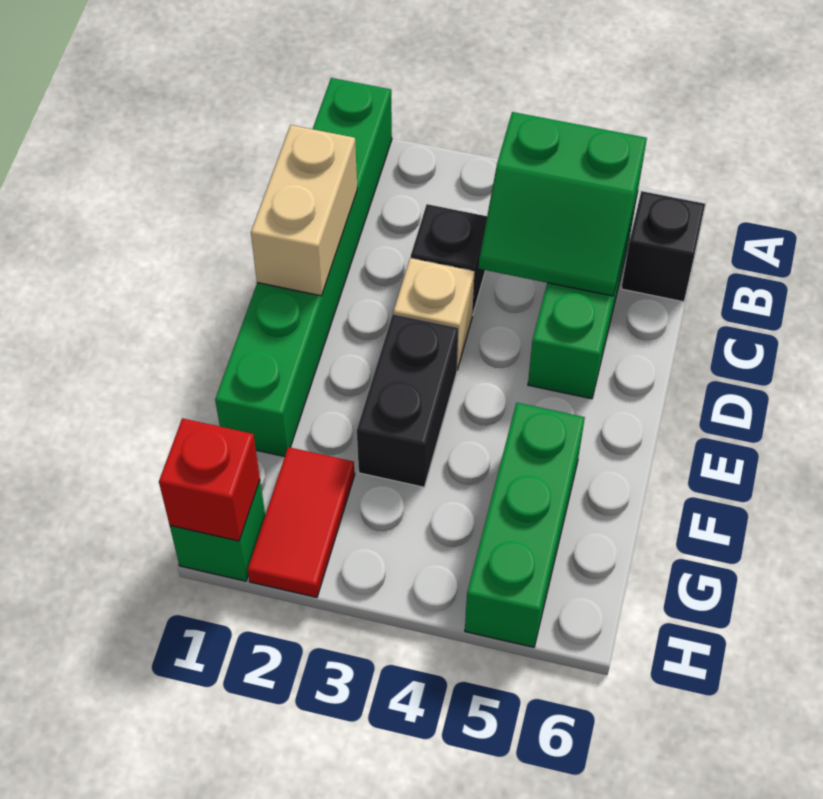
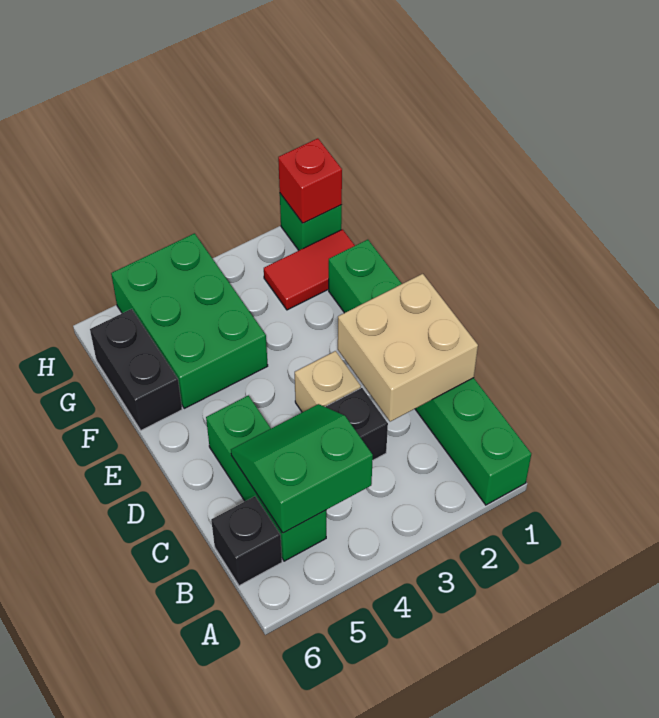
tan brick C1:D1 level 2 -> tan brick C1:D2 level 2
black brick E3:F3 level 1 -> black brick F6:G6 level 1
green brick F5:H5 level 1 -> green brick F4:H5 level 1
red tile G2:H2 level 1 -> red tile G1:G2 level 1

